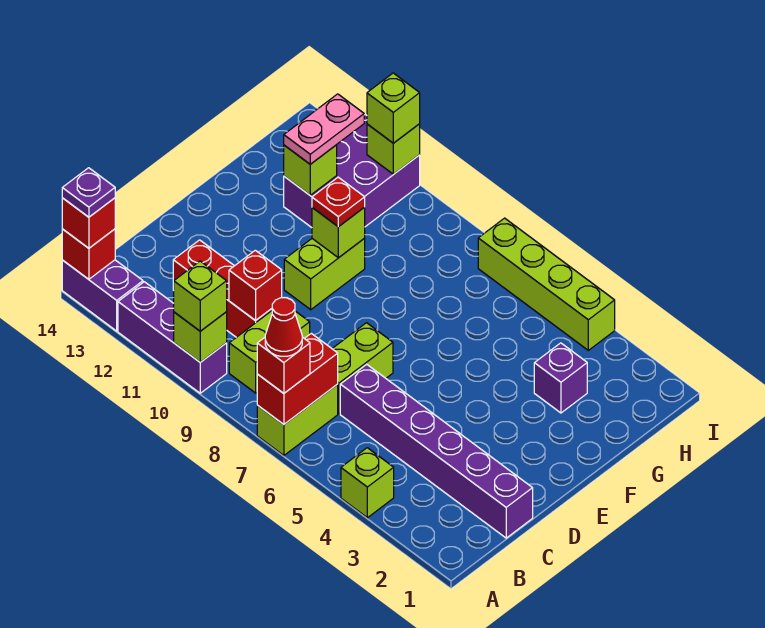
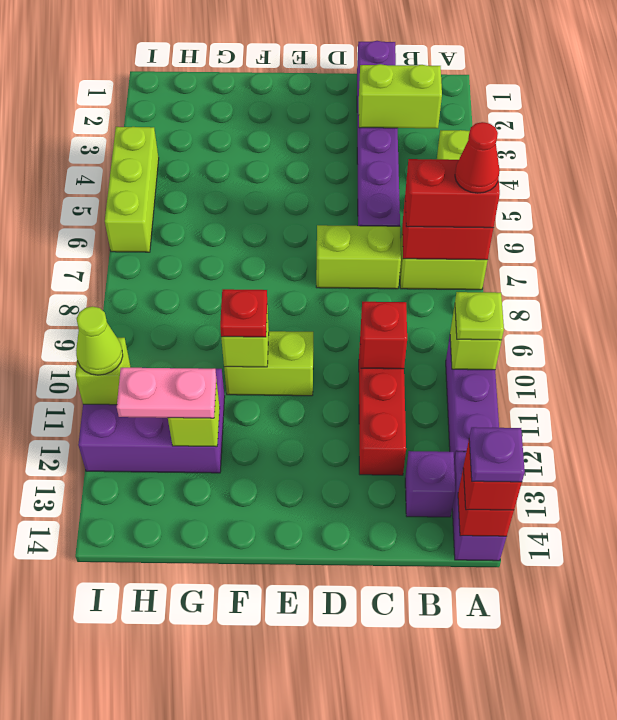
red brick A7 level 3 -> red brick A7:B7 level 3
lime brick A10 level 3 -> lime plate A10 level 3
lime brick B9:C9 level 1 -> lime brick B3:C3 level 2
purple brick G3 level 1 -> purple brick B13 level 1
lime brick I4:I7 level 1 -> lime brick I4:I6 level 1
lime brick I11 level 3 -> lime cone I11 level 3

